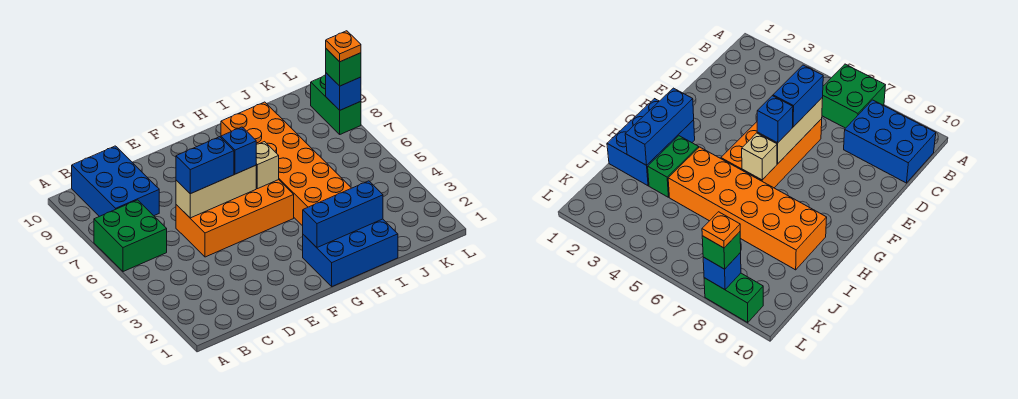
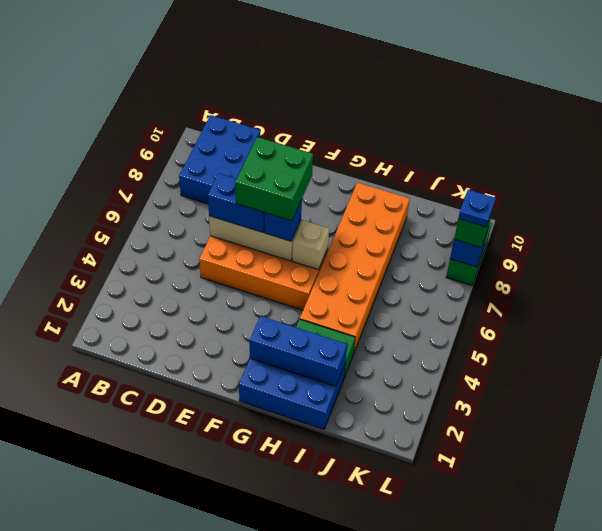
green brick A6:B7 level 1 -> green brick E6:F7 level 4
orange plate L8 level 4 -> blue plate L8 level 4

